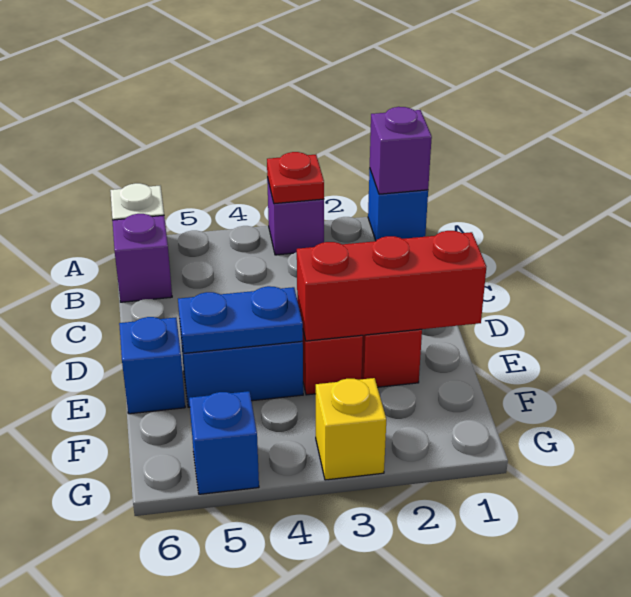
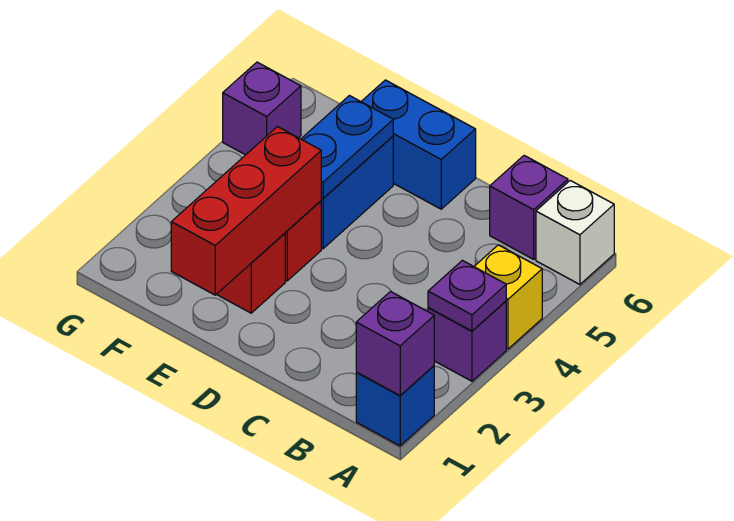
red plate A3 level 2 -> purple plate A3 level 2
blue brick E6 level 1 -> blue brick D6:E6 level 1
yellow brick G3 level 1 -> yellow brick A4 level 1
blue brick G5 level 1 -> purple brick G5 level 1

